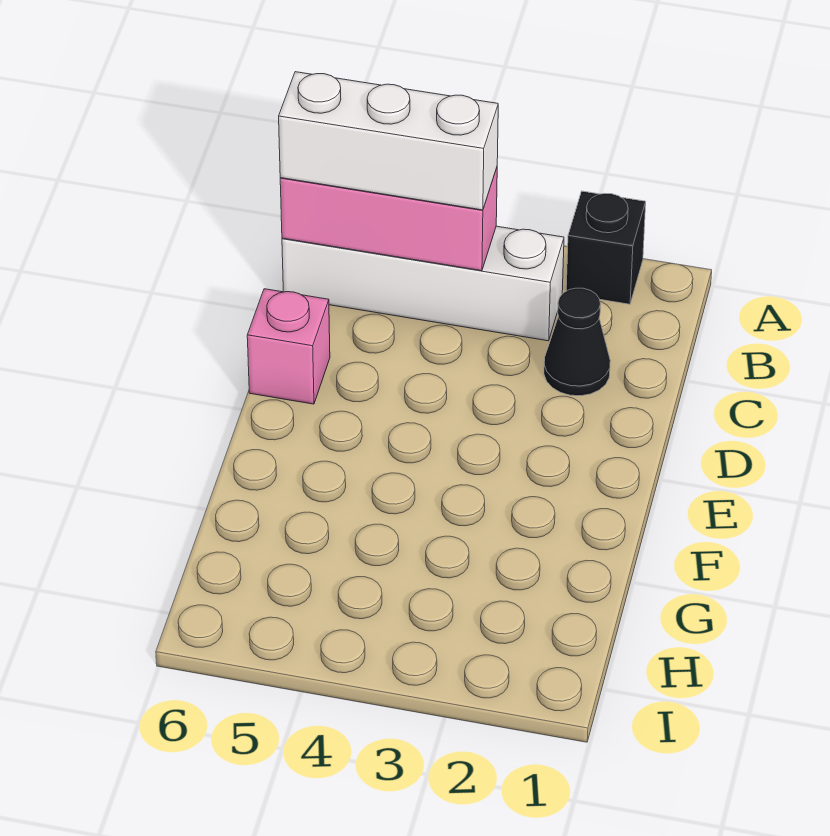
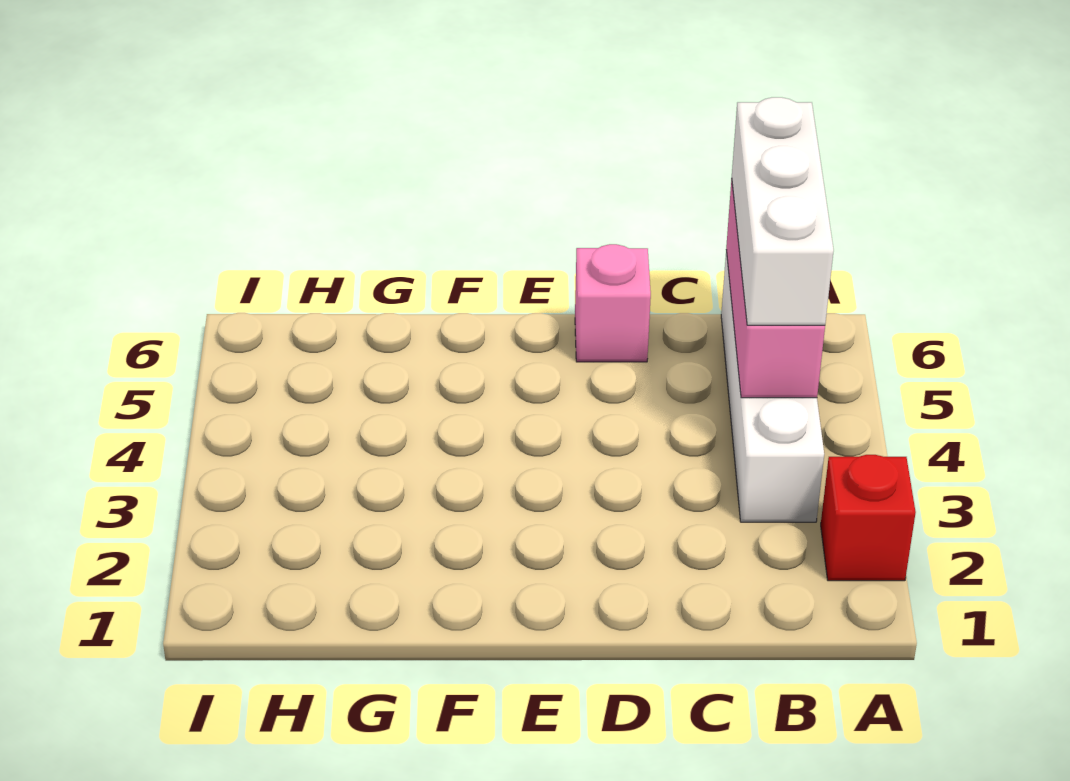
black brick A2 level 1 -> red brick A2 level 1
black cone C2 level 1 -> none

